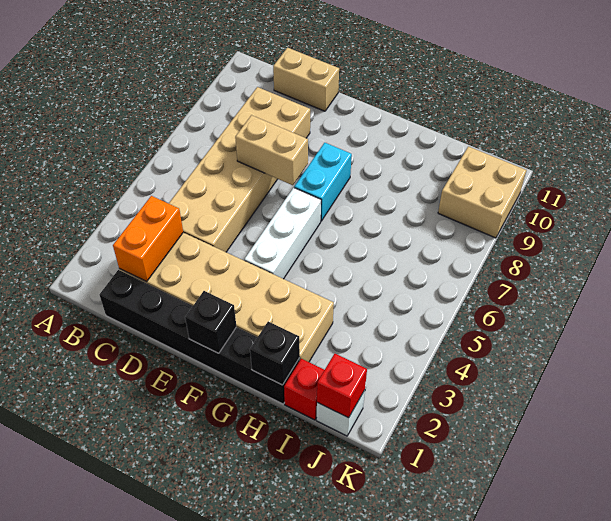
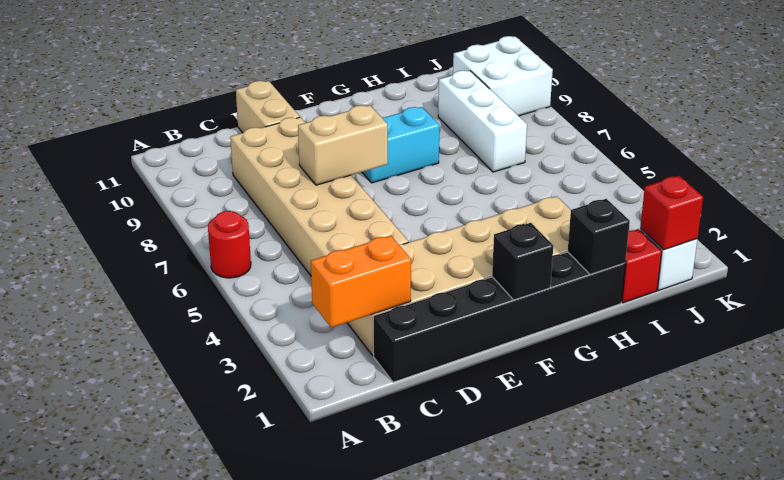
none -> red round brick A6 level 1
orange brick C2:C3 level 2 -> orange brick B2:C2 level 2
tan brick C11:D11 level 1 -> tan brick D10:D11 level 1
white brick F4:F6 level 1 -> white brick I7:I9 level 1
cyan brick F7:F8 level 1 -> cyan brick F8:G8 level 1
tan brick J9:K10 level 1 -> white brick J9:K10 level 1

